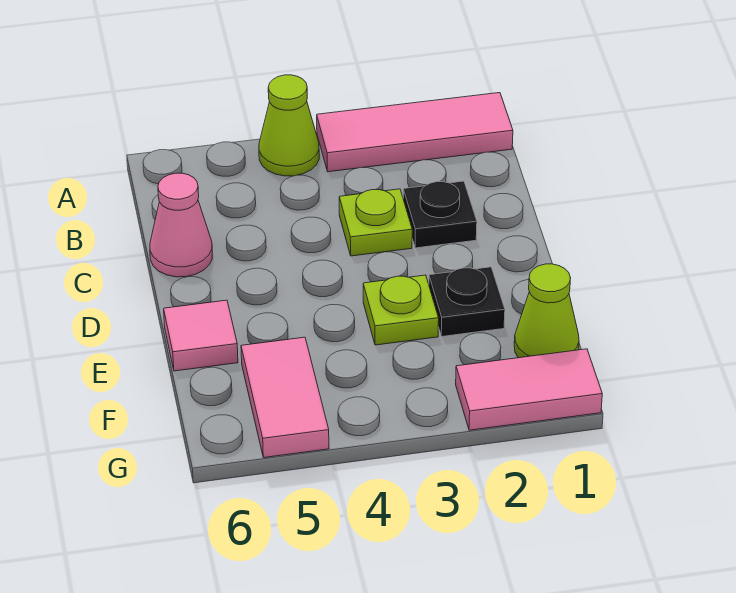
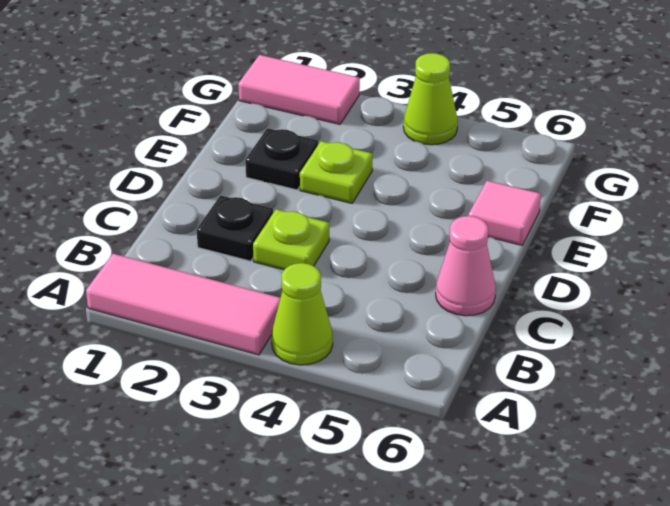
lime cone F1 level 1 -> lime cone G4 level 1
pink tile F5:G5 level 1 -> none

